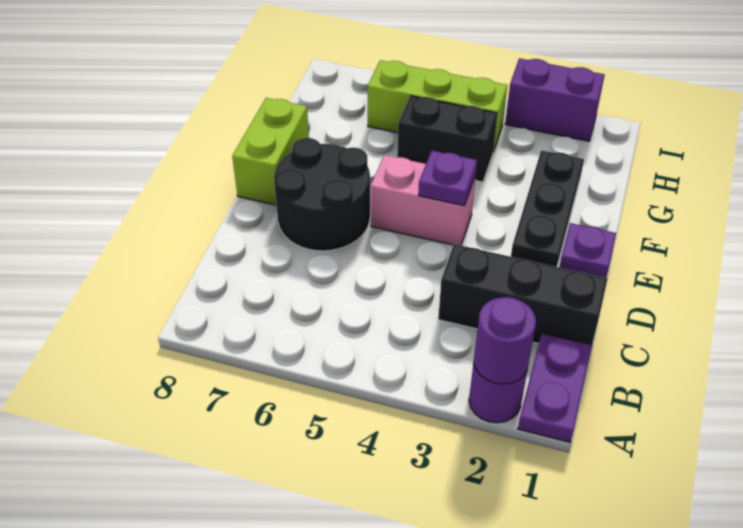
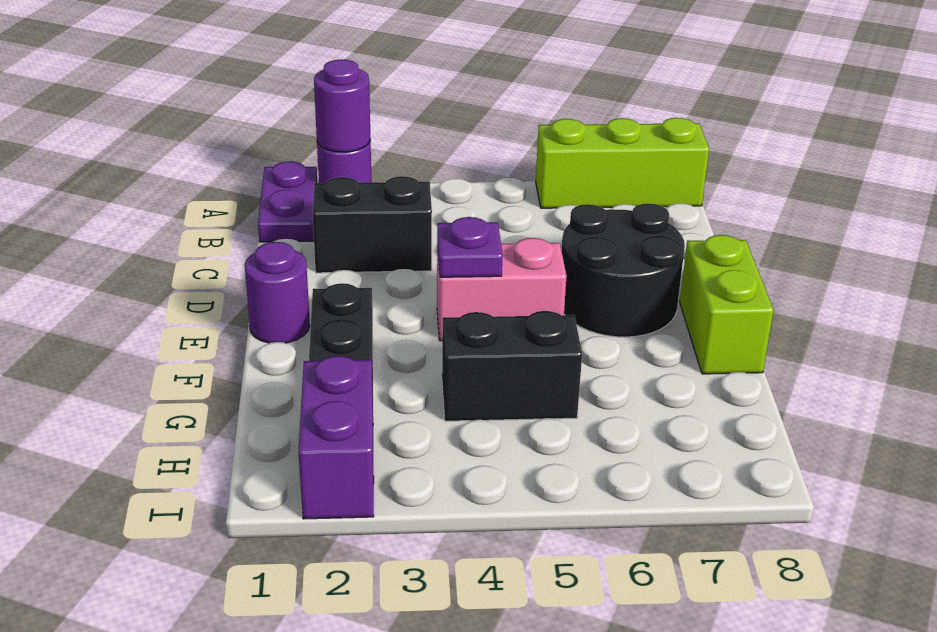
black brick C1:C3 level 1 -> black brick C2:C3 level 1
purple plate E1 level 1 -> purple round brick E1 level 1
lime brick H4:H6 level 1 -> lime brick A6:A8 level 1
purple brick I2:I3 level 1 -> purple brick H2:I2 level 1

